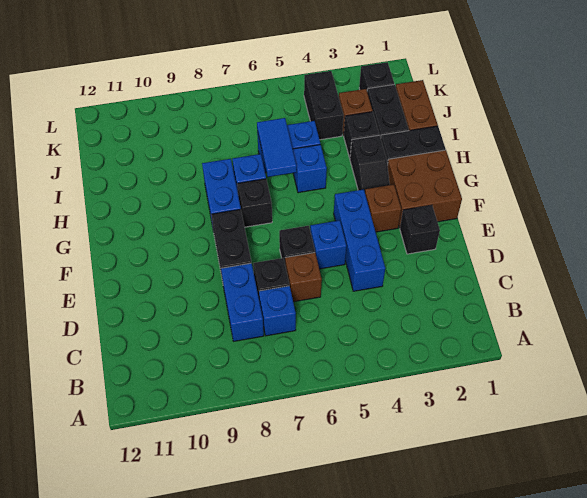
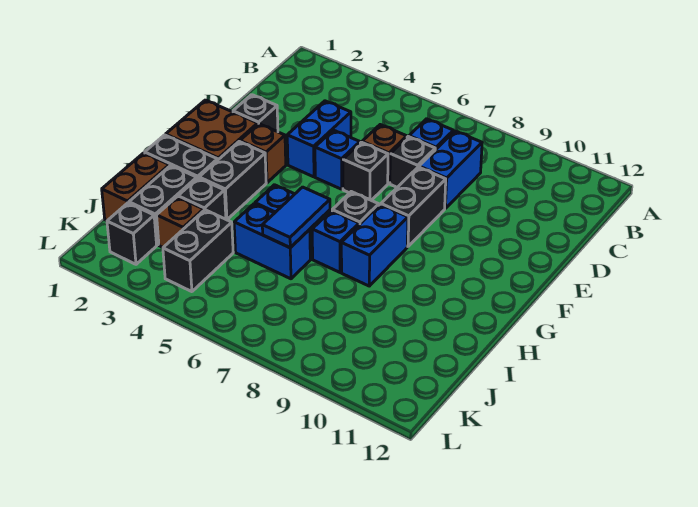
blue brick D4:F4 level 1 -> blue brick D4:E4 level 1
black slope G3:H3 level 1 top H -> black brick G3:H3 level 1

